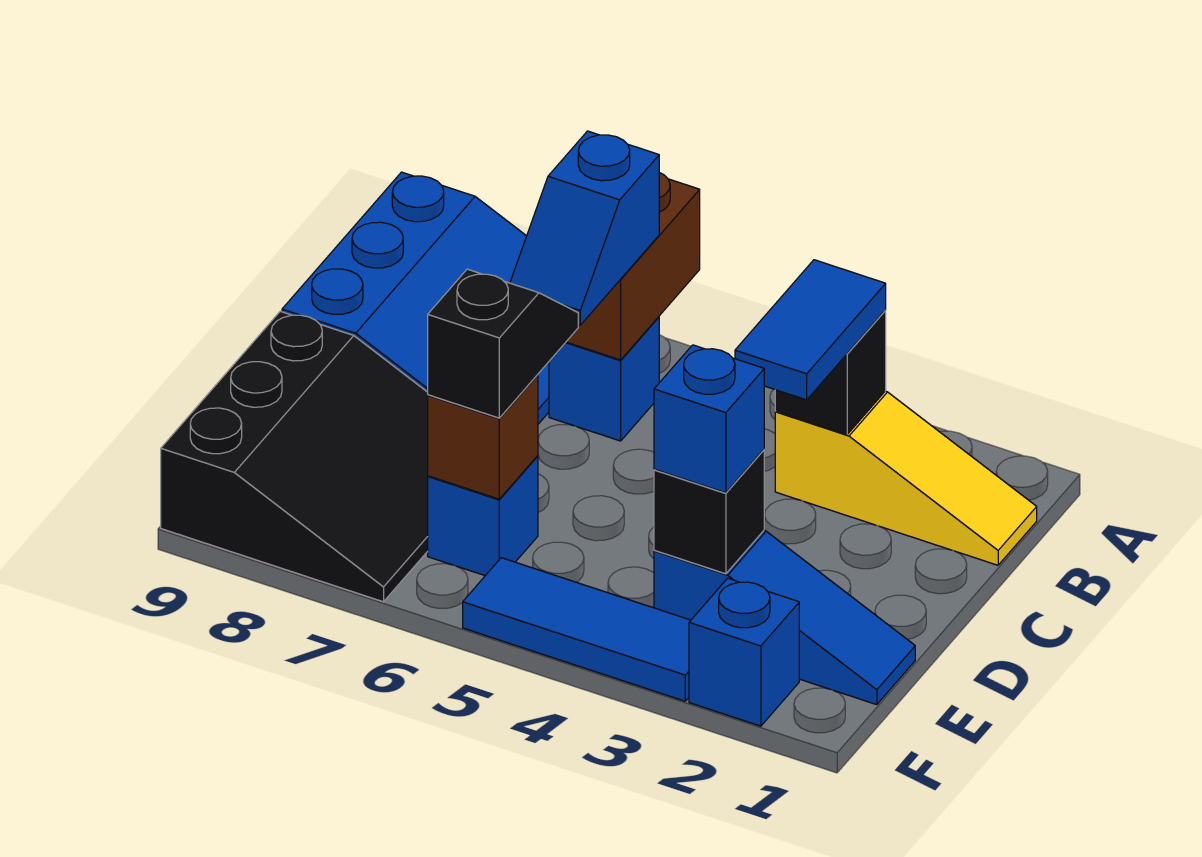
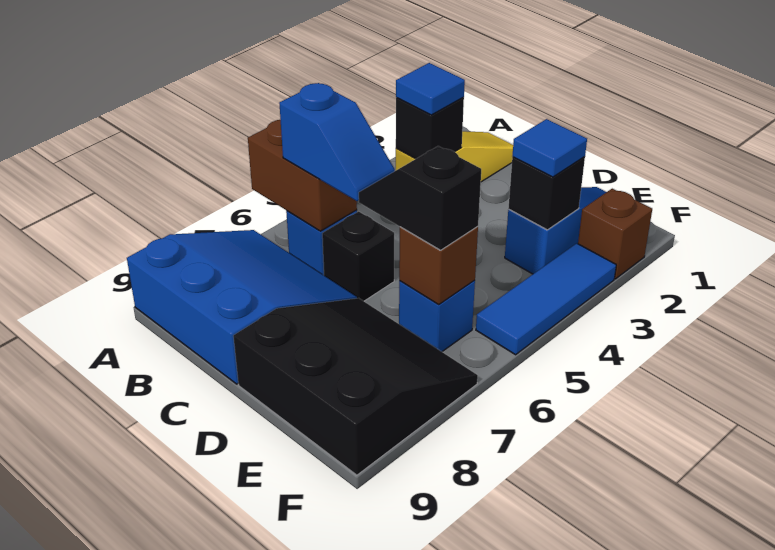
blue tile B3:C3 level 3 -> blue tile B3 level 3
none -> black brick C6 level 1
blue brick E3 level 3 -> blue tile E3 level 3
blue brick F2 level 1 -> brown brick F2 level 1

